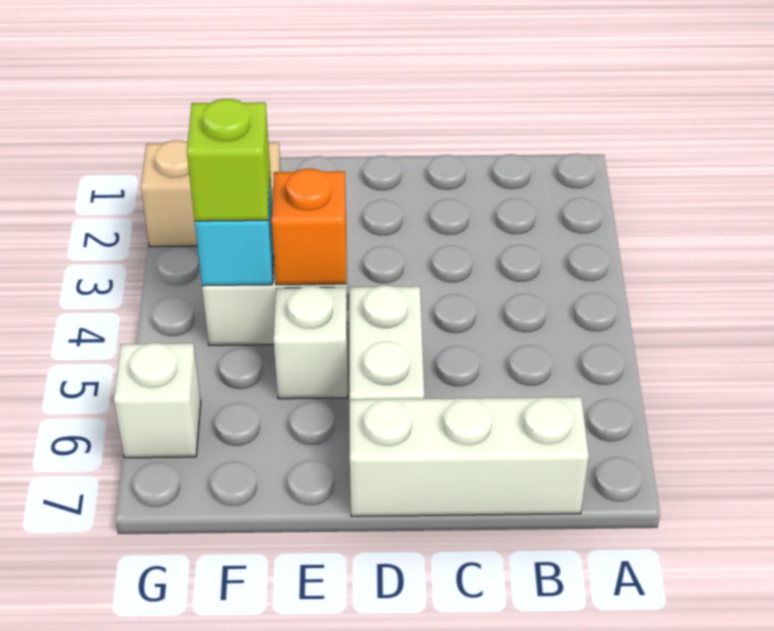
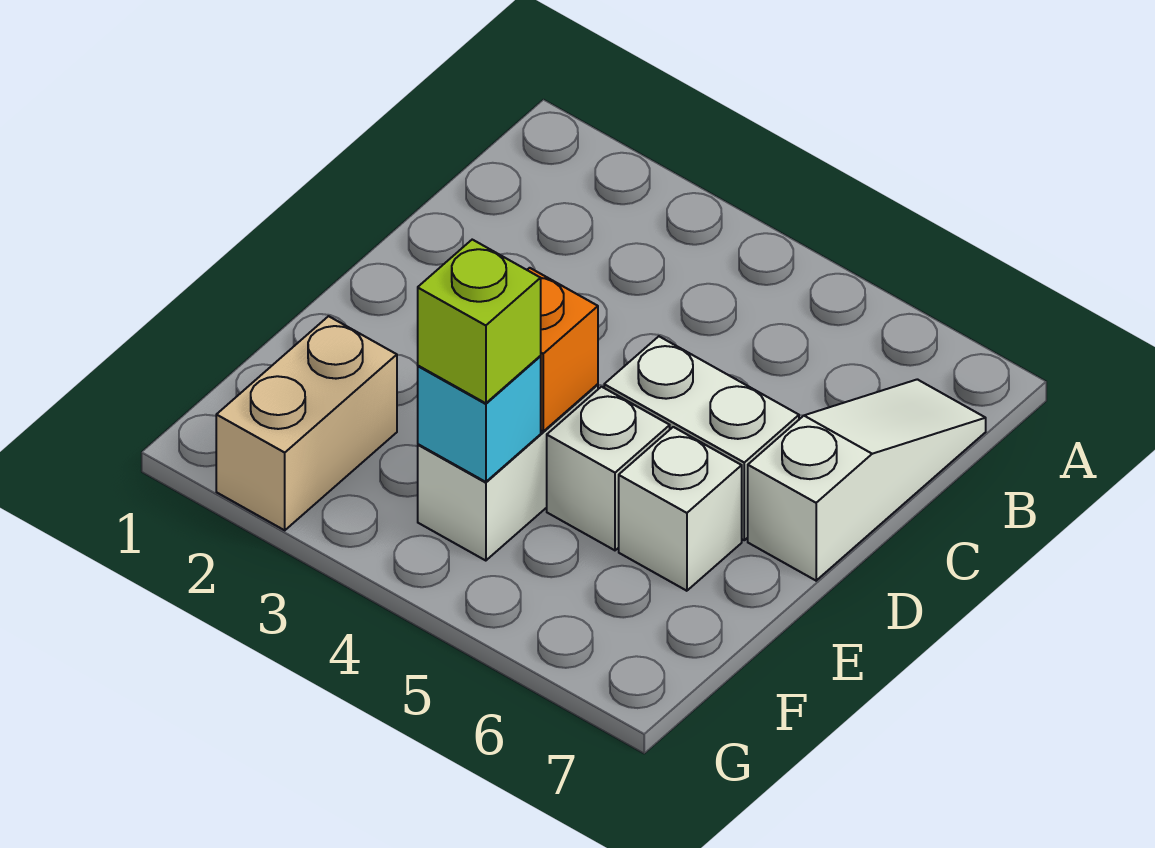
white brick B7:D7 level 1 -> white slope B7:D7 level 1 top D
white brick G6 level 1 -> white brick E6 level 1

